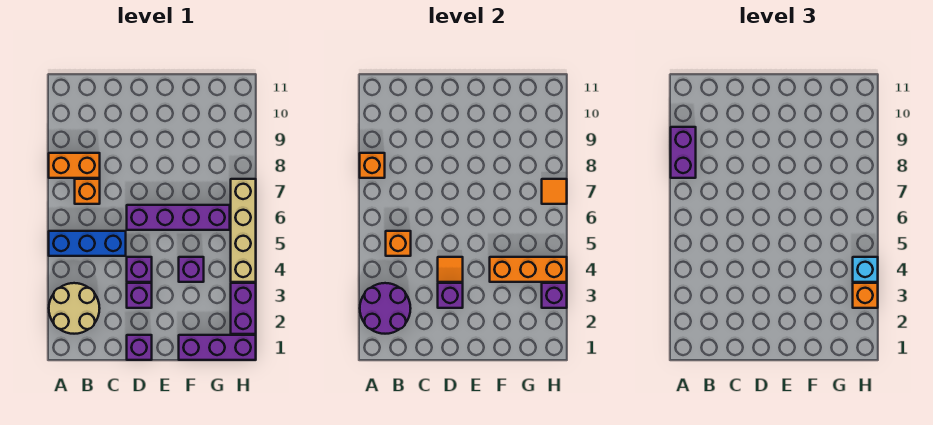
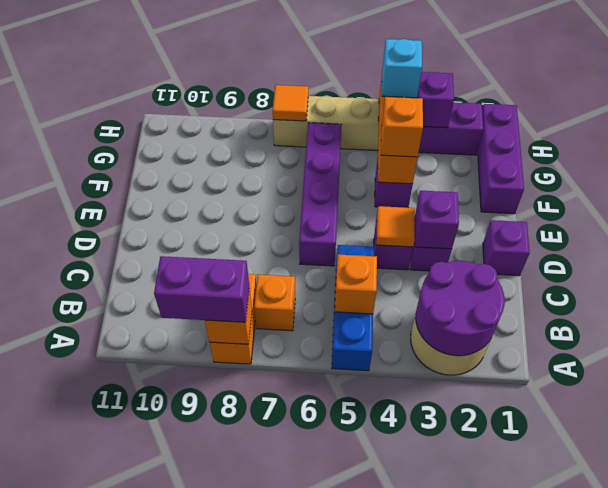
orange brick H3 level 3 -> orange brick F4 level 3

